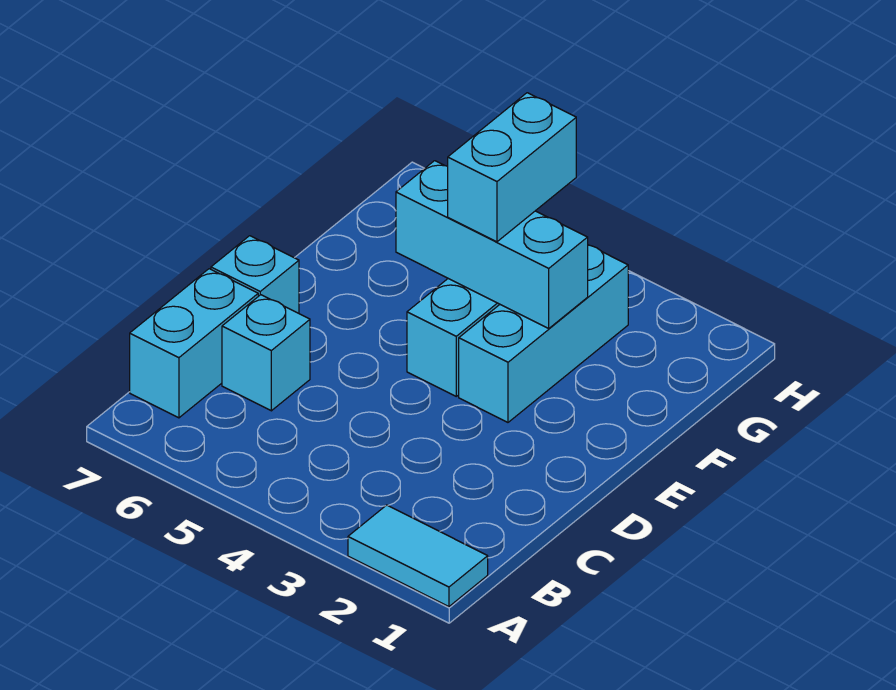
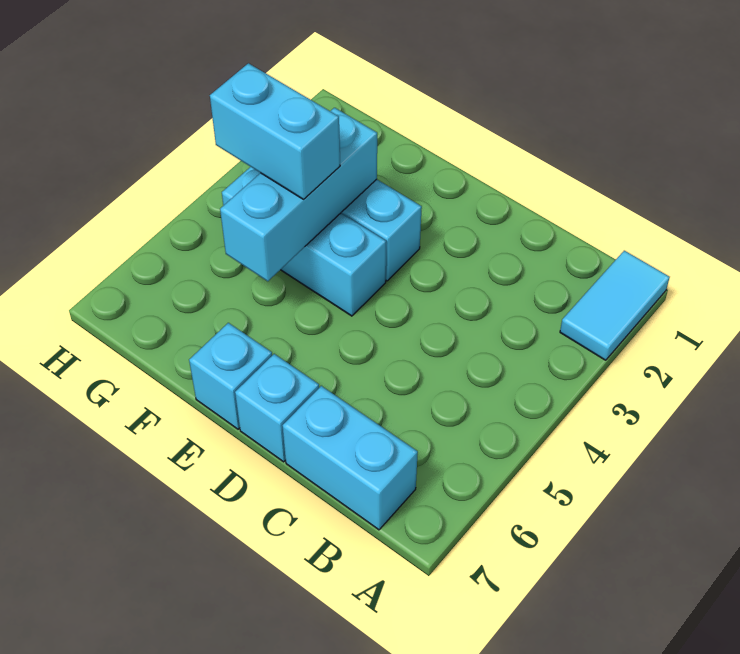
cyan brick C6 level 1 -> cyan brick E7 level 1

